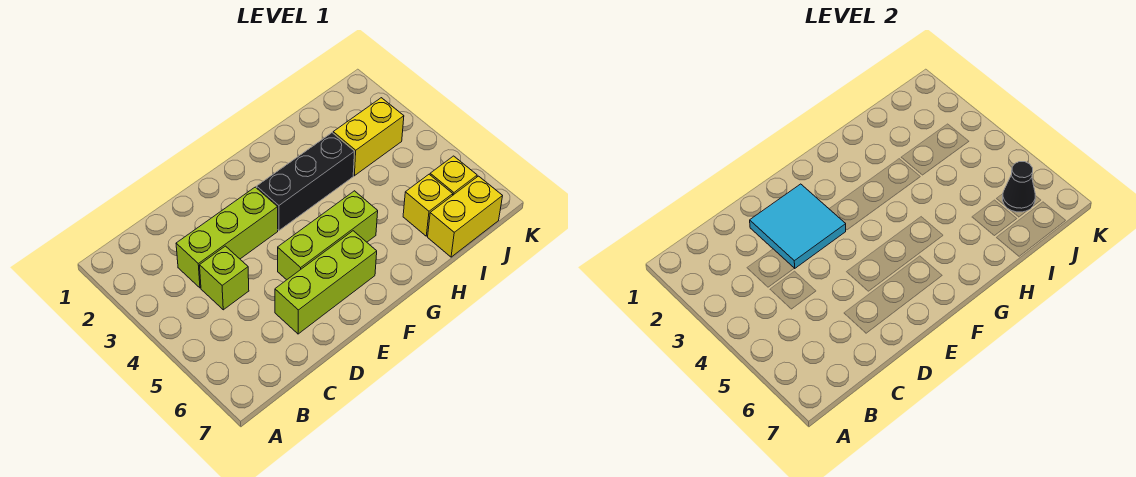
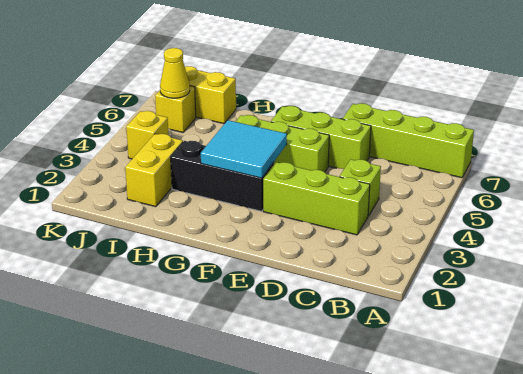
none -> lime brick A7:D7 level 1
cyan tile D2:E3 level 2 -> cyan tile F3:G4 level 2
yellow brick I3:J3 level 1 -> yellow brick I2:I3 level 1
yellow brick I6 level 1 -> yellow brick J4 level 1
black cone J6 level 2 -> yellow cone J6 level 2

